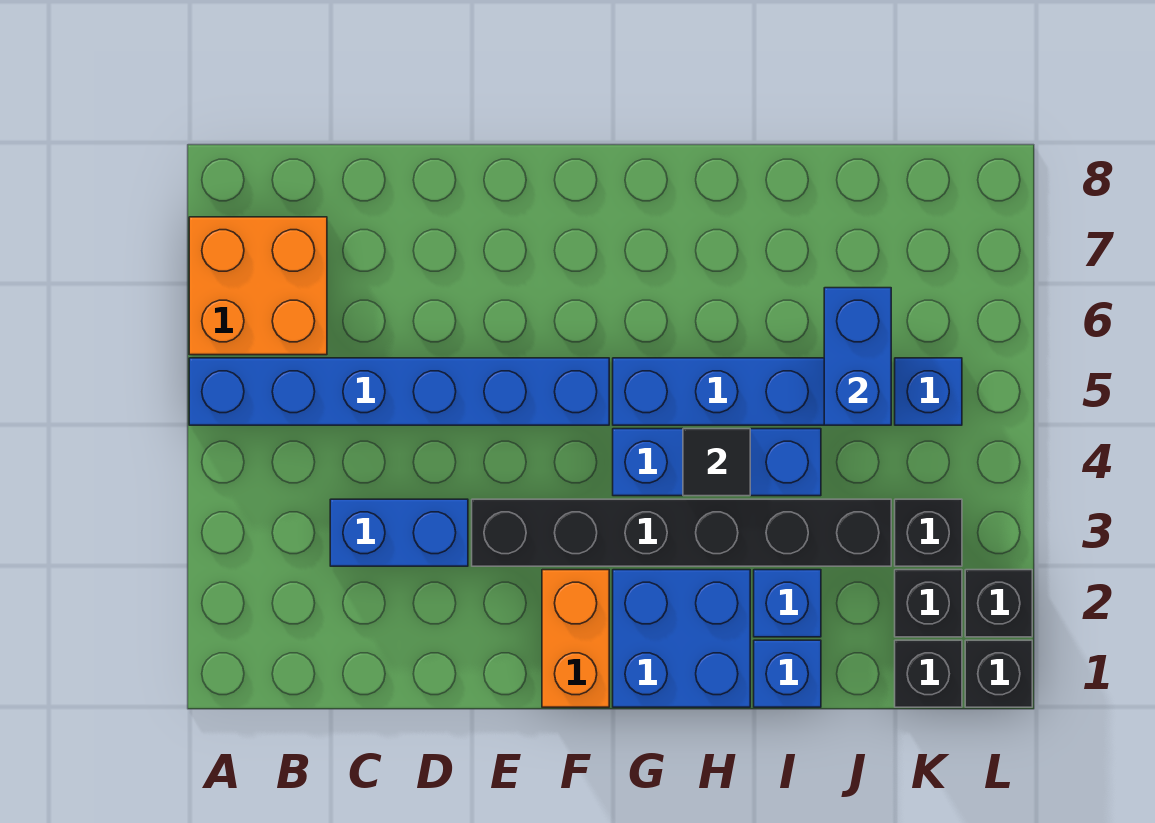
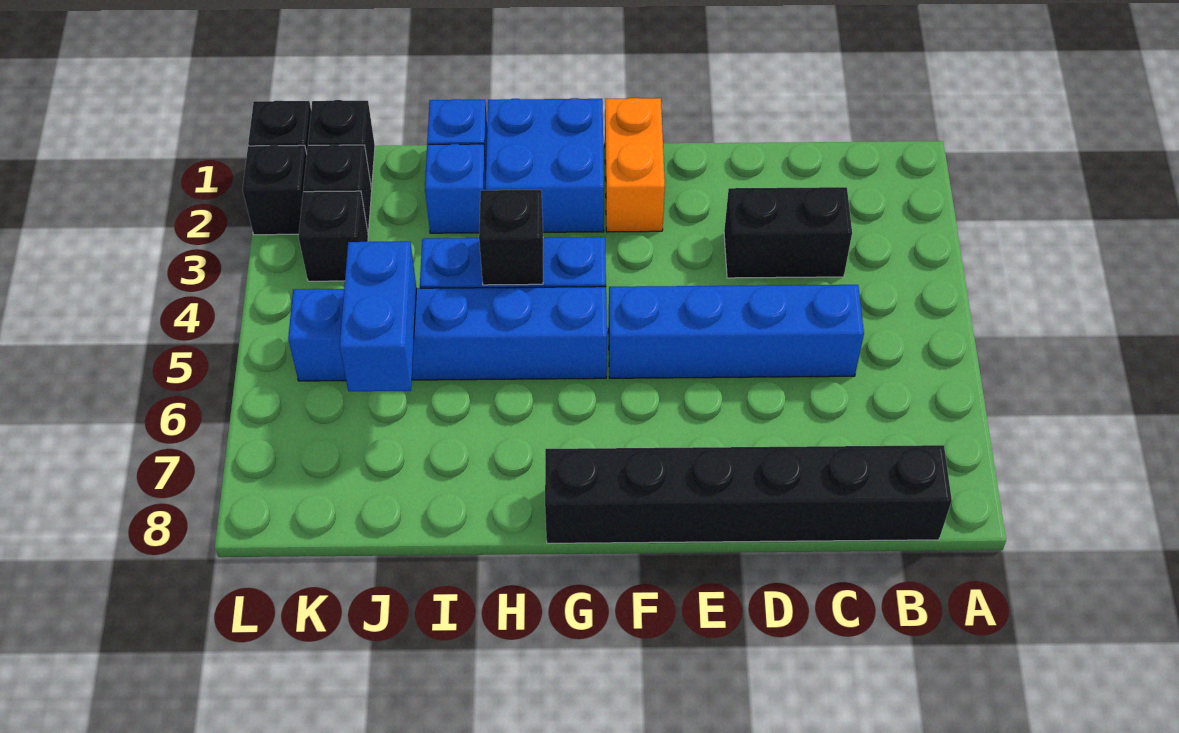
blue brick A5:F5 level 1 -> blue brick C5:F5 level 1
orange brick A6:B7 level 1 -> none
blue brick C3:D3 level 1 -> black brick C3:D3 level 1
black brick E3:J3 level 1 -> black brick B8:G8 level 1
black tile H4 level 2 -> black brick H4 level 2

